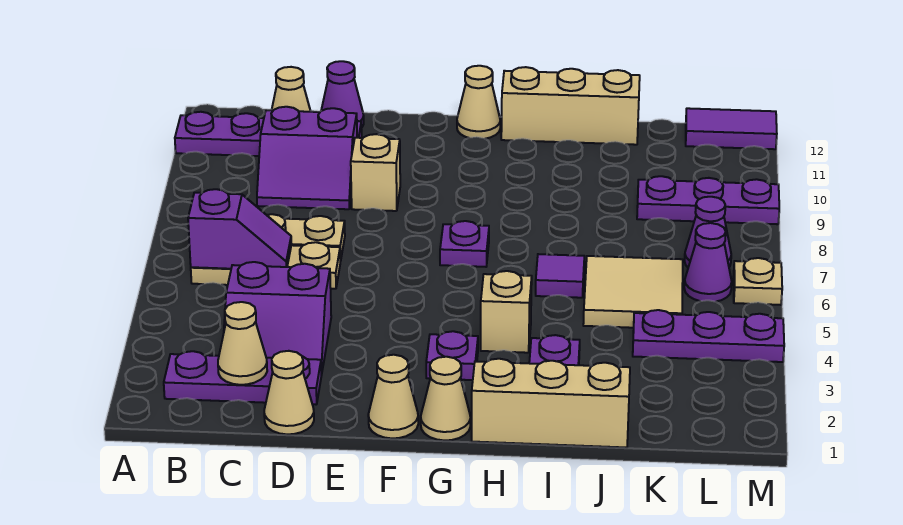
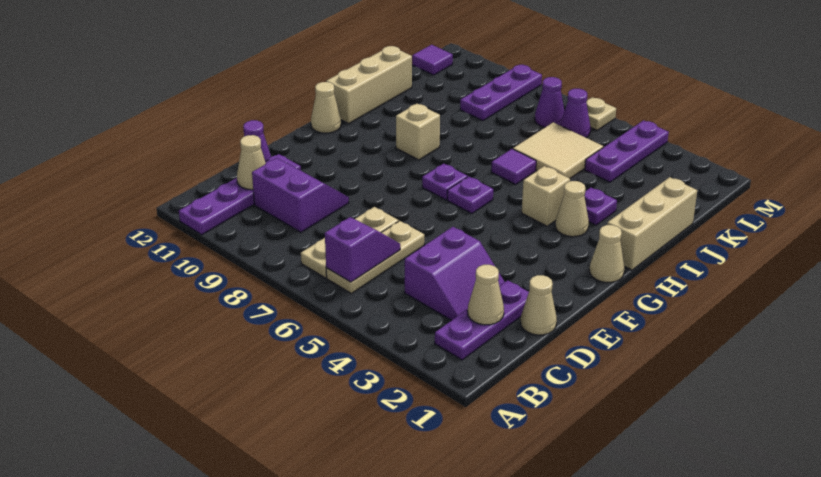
purple slope C9:D10 level 1 top 10 -> purple slope C9:D10 level 1 top C
tan brick E9 level 1 -> tan brick H9 level 1
tan cone F1 level 1 -> tan cone H3 level 1
purple plate G3 level 1 -> purple plate G6 level 1
purple tile L12:M12 level 1 -> purple tile L12 level 1

